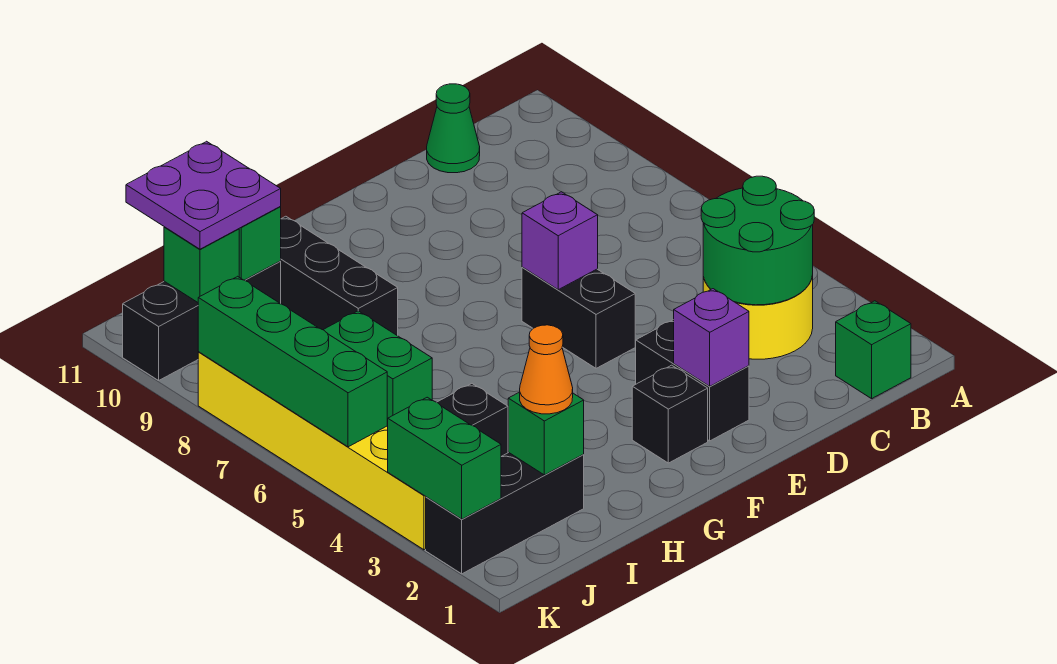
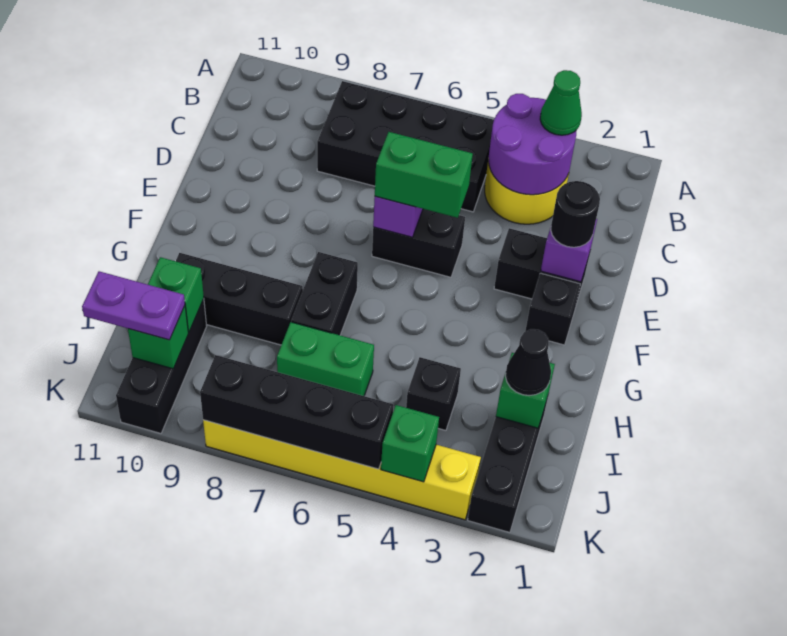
green brick B1 level 1 -> green brick K4 level 2
green round brick B3:C4 level 2 -> purple round brick B3:C4 level 2
none -> black brick B5:C8 level 1
green cone C11 level 1 -> green cone B3 level 3
none -> black round brick E2 level 3
none -> black brick G7:H7 level 1
orange cone I2 level 3 -> black cone I2 level 3
purple plate I10:J11 level 3 -> purple plate J10:J11 level 3
green brick K2:K3 level 2 -> green brick E5:E6 level 3
green brick K5:K8 level 2 -> black brick K5:K8 level 2

